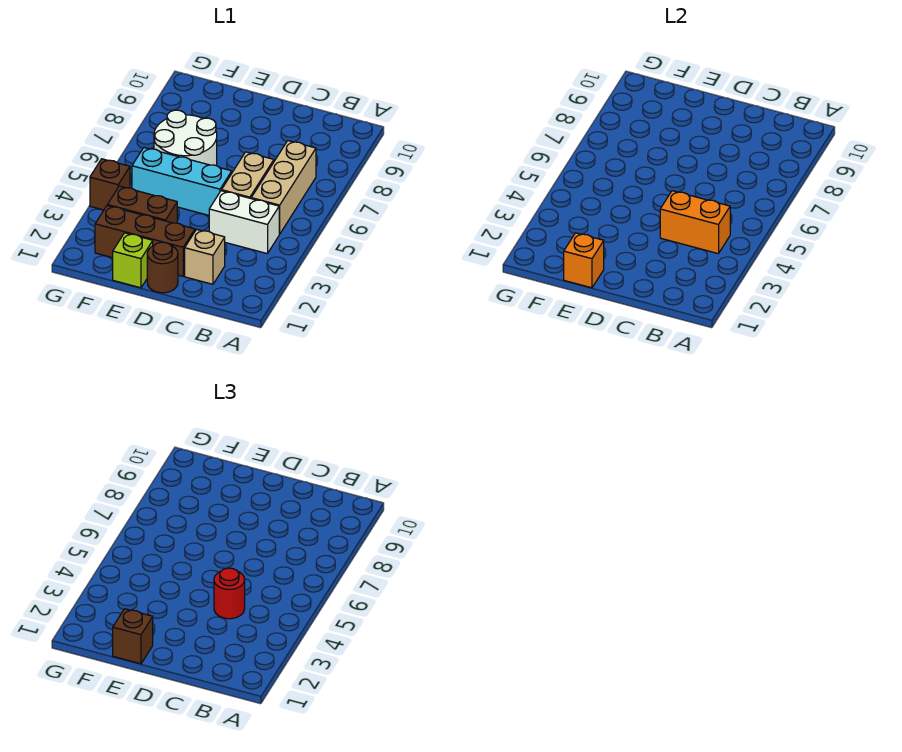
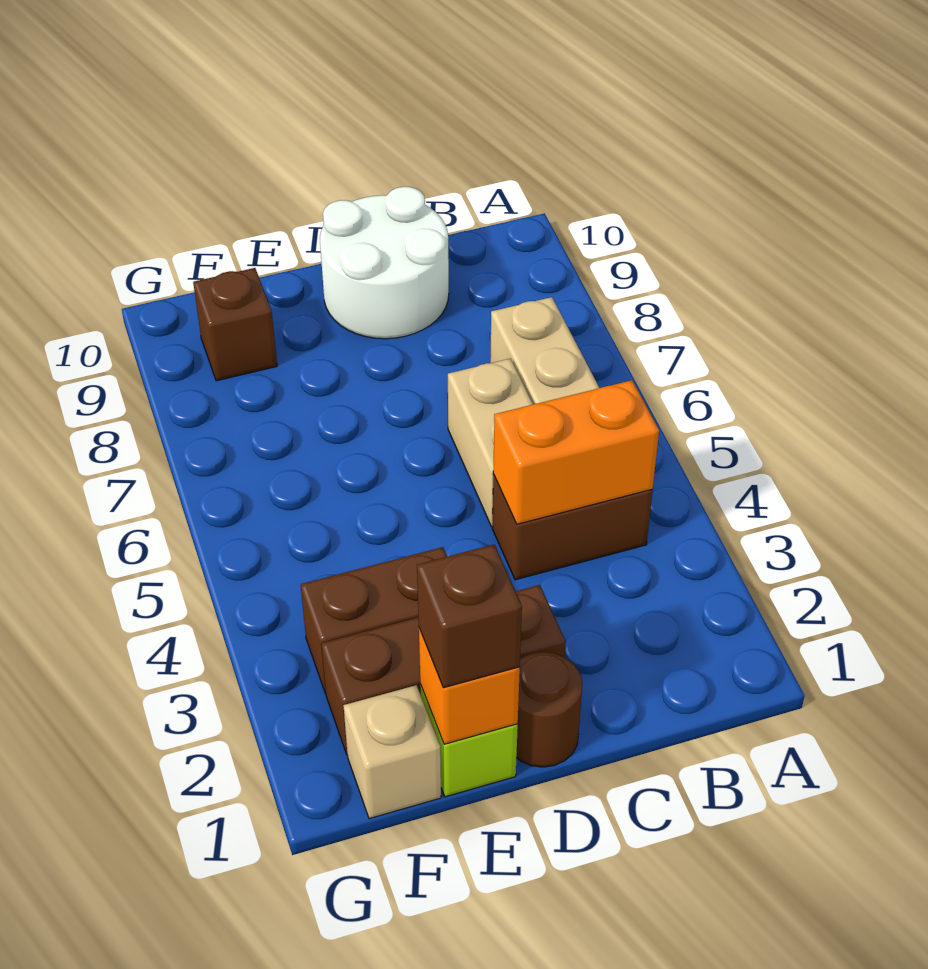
white brick B4:C4 level 1 -> brown brick B4:C4 level 1
tan brick C2 level 1 -> tan brick F1 level 1
red round brick C4 level 3 -> none
cyan brick D5:F5 level 1 -> none
white round brick E6:F7 level 1 -> white round brick C9:D10 level 1
brown brick G4 level 1 -> brown brick F9 level 1

